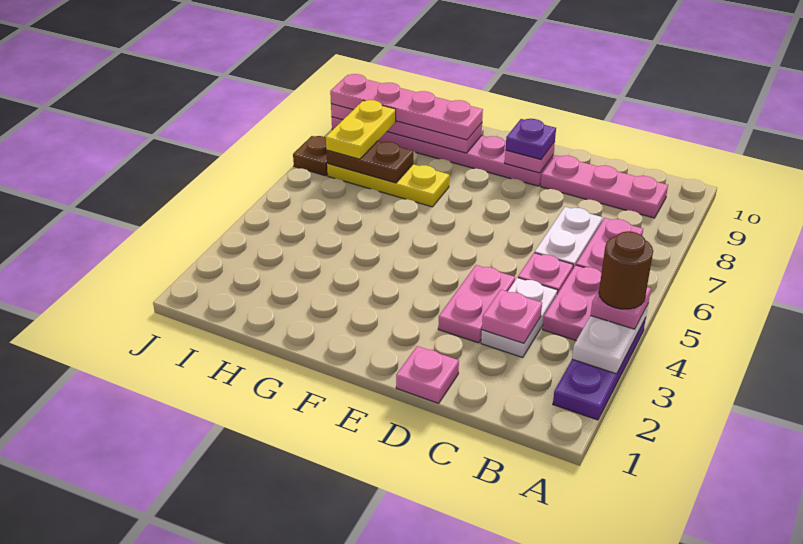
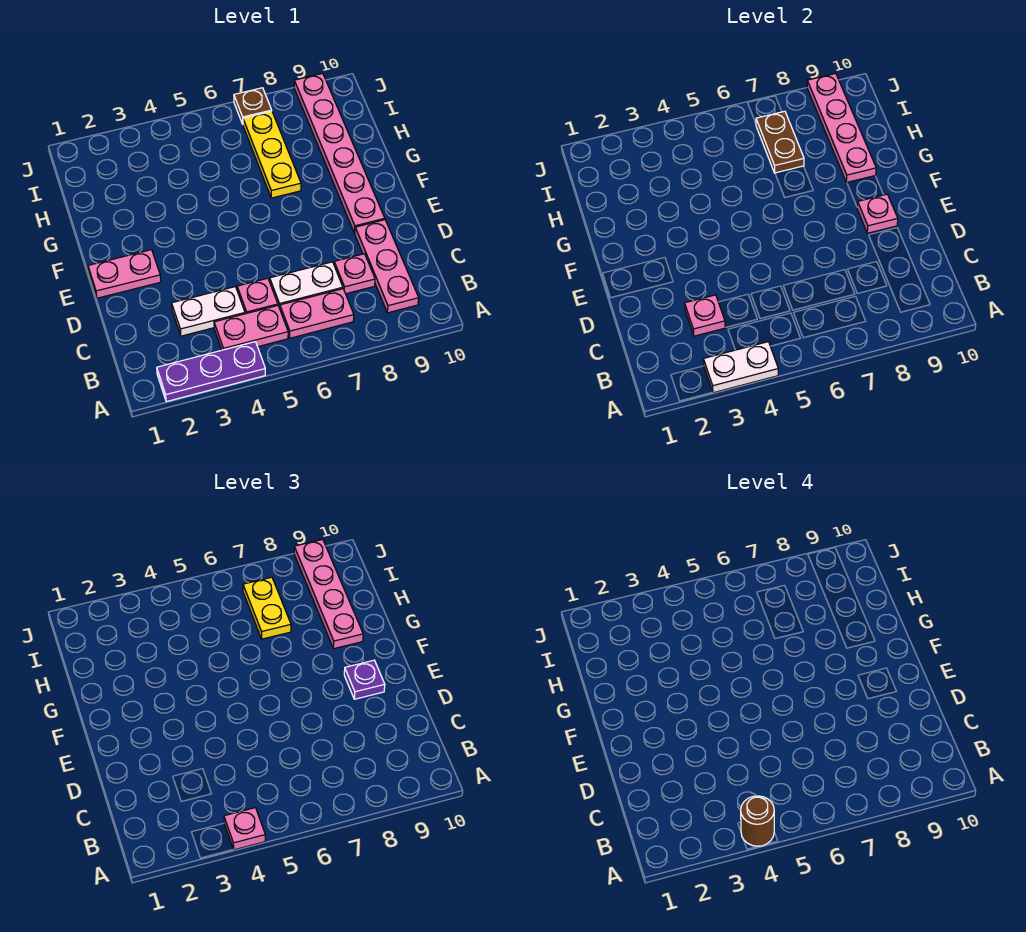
pink plate D1 level 1 -> pink plate C8 level 1
pink plate D3:D4 level 1 -> pink plate E1:E2 level 1
yellow plate I7:I8 level 3 -> yellow plate H7:I7 level 3

